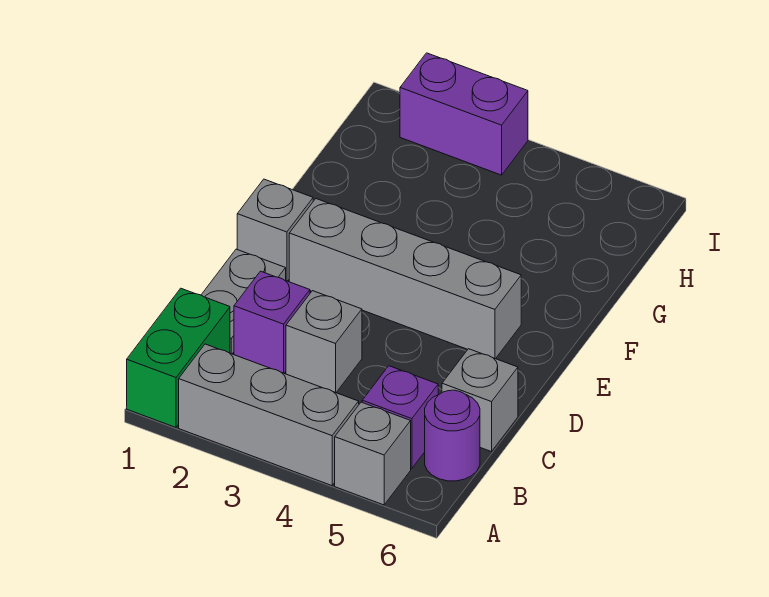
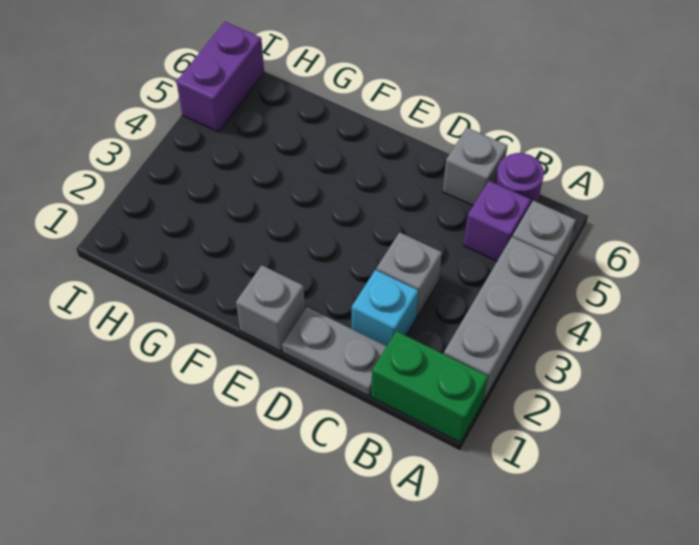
purple brick C2 level 1 -> cyan brick C2 level 1
grey brick E2:E5 level 1 -> none
purple brick I2:I3 level 1 -> purple brick I5:I6 level 1

